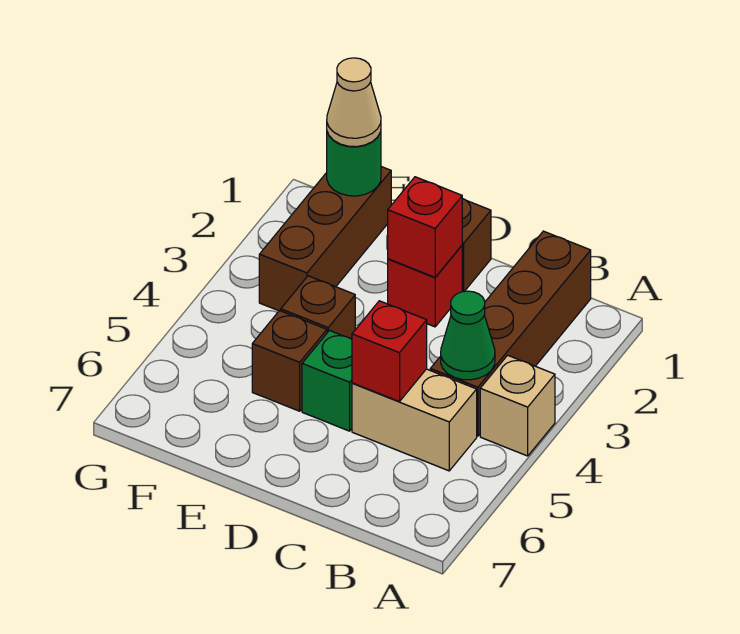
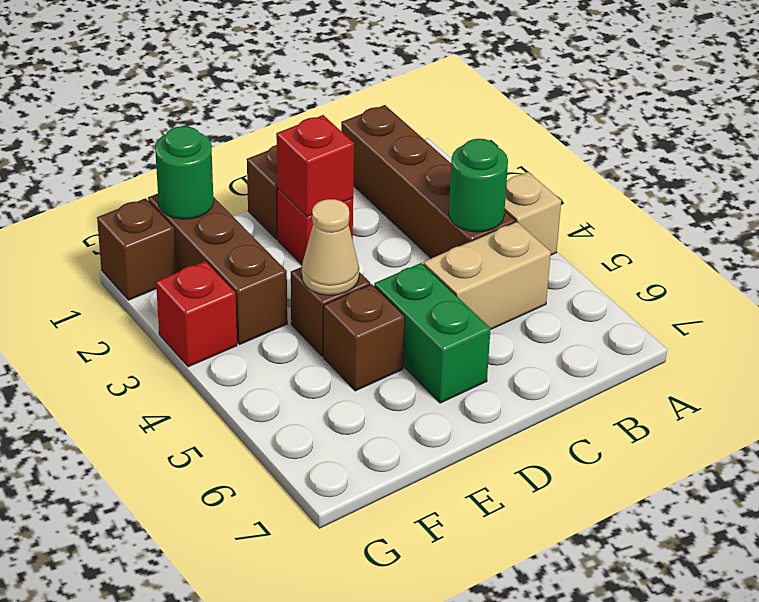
green cone B4 level 2 -> green round brick B4 level 2
red brick C5 level 2 -> red brick G3 level 1
green brick D5 level 1 -> green brick D5:D6 level 1
tan cone F1 level 3 -> tan cone E4 level 2
none -> brown brick G1 level 1

